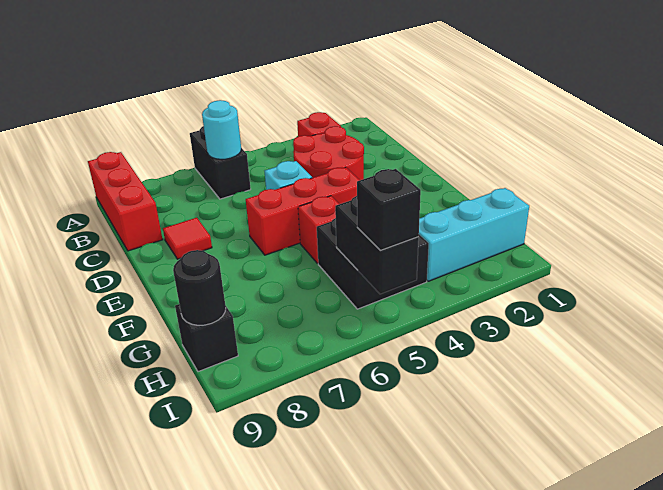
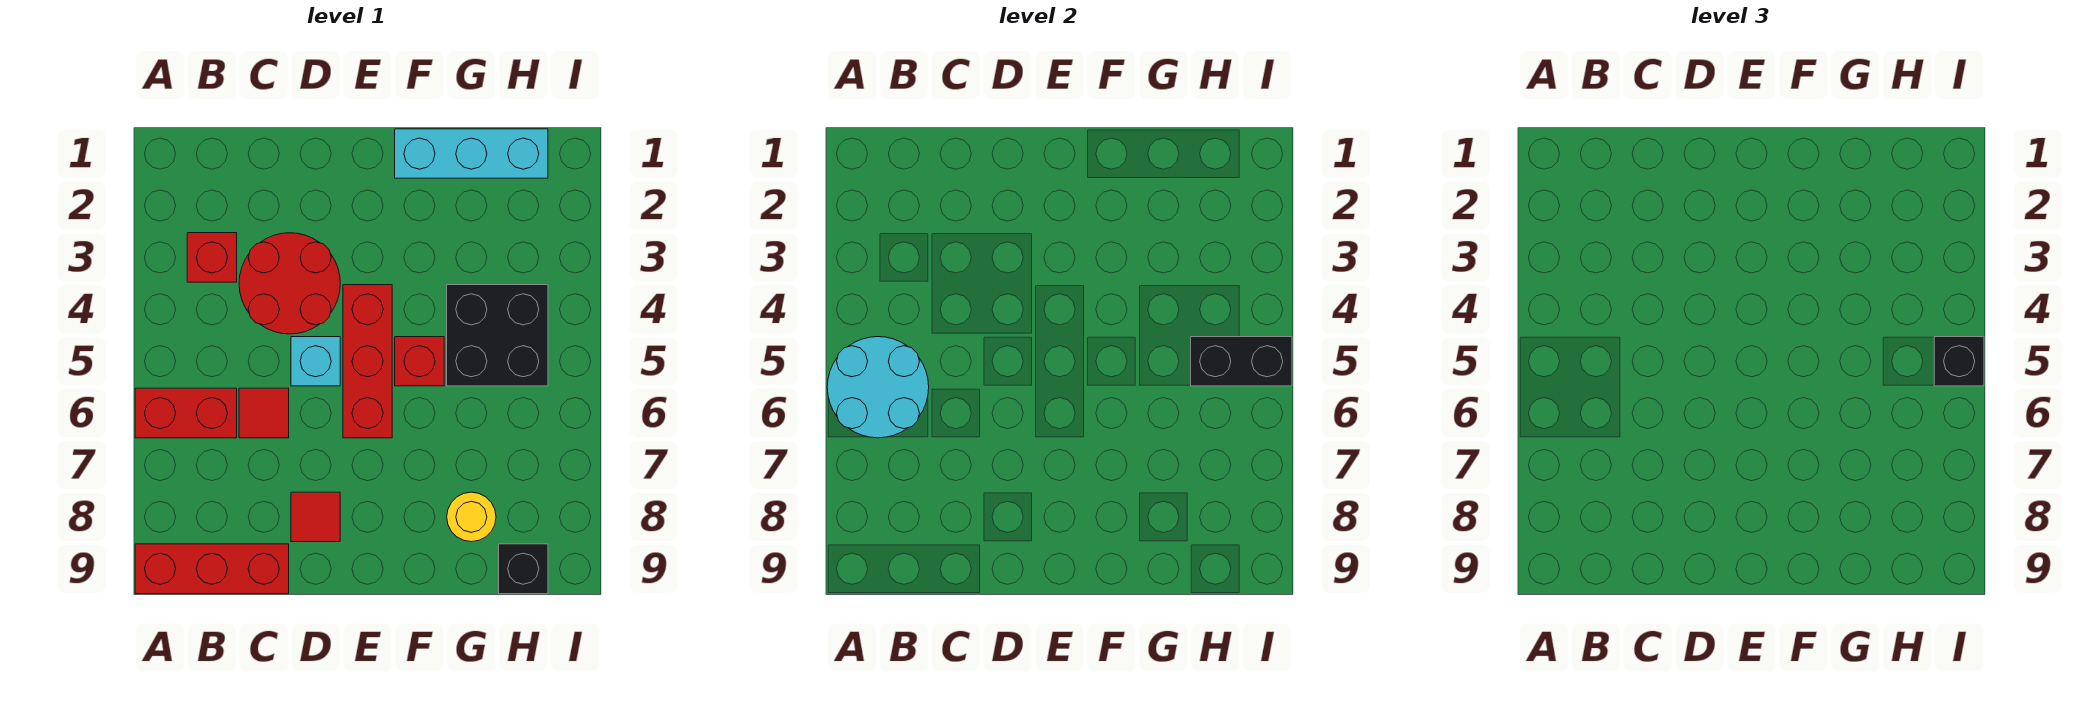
black brick A6:B6 level 1 -> red brick A6:B6 level 1
cyan round brick B6 level 2 -> cyan round brick A5:B6 level 2
none -> red tile C6 level 1
none -> yellow round brick G8 level 1
cyan brick H1:H3 level 1 -> cyan brick F1:H1 level 1
black round brick H9 level 2 -> none

